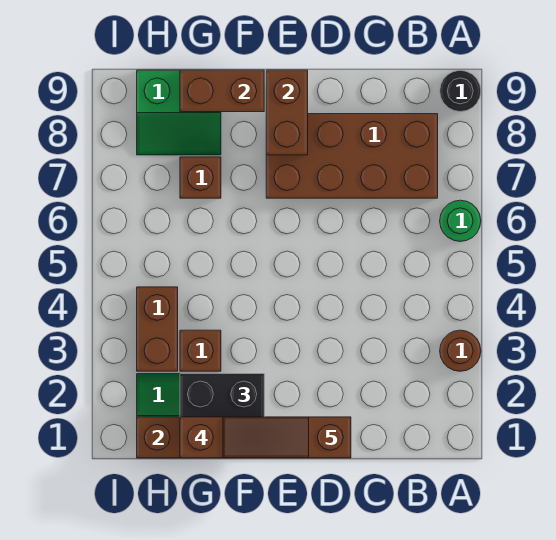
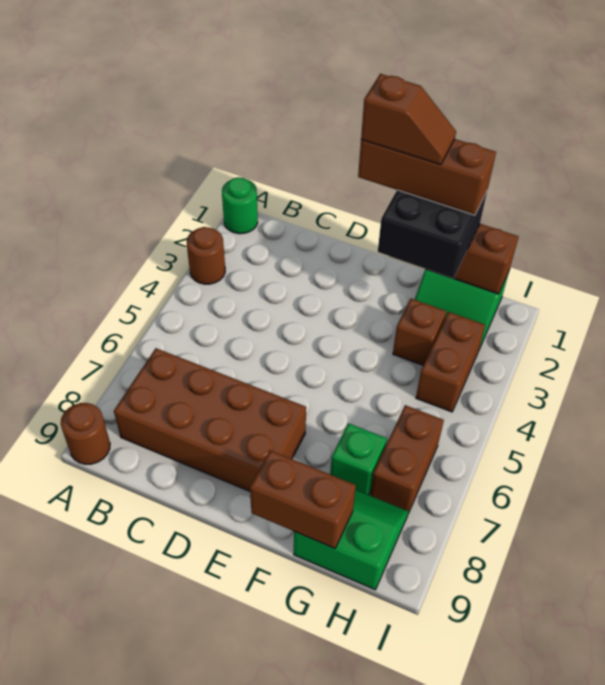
green round brick A6 level 1 -> green round brick A1 level 1
black round brick A9 level 1 -> brown round brick A9 level 1
brown slope D1:F1 level 5 top D -> brown slope E1:F1 level 5 top E
brown brick E8:E9 level 2 -> brown brick H6:H7 level 1
brown brick G7 level 1 -> green brick G7 level 1

